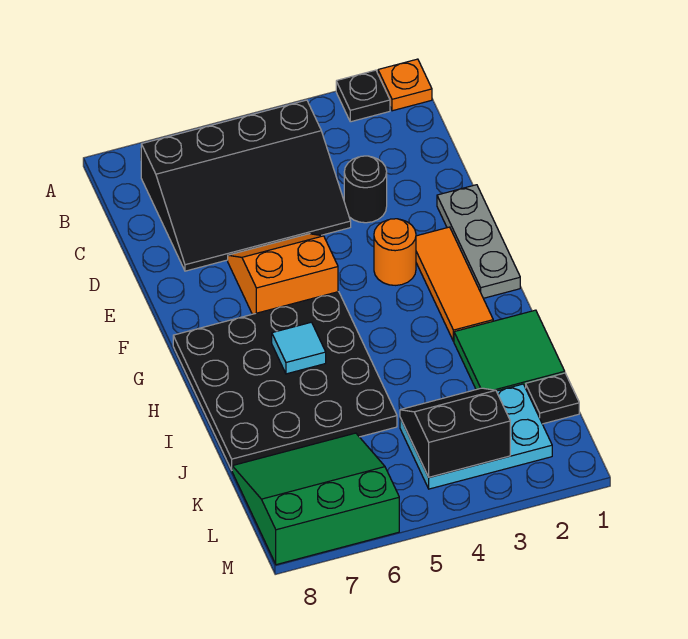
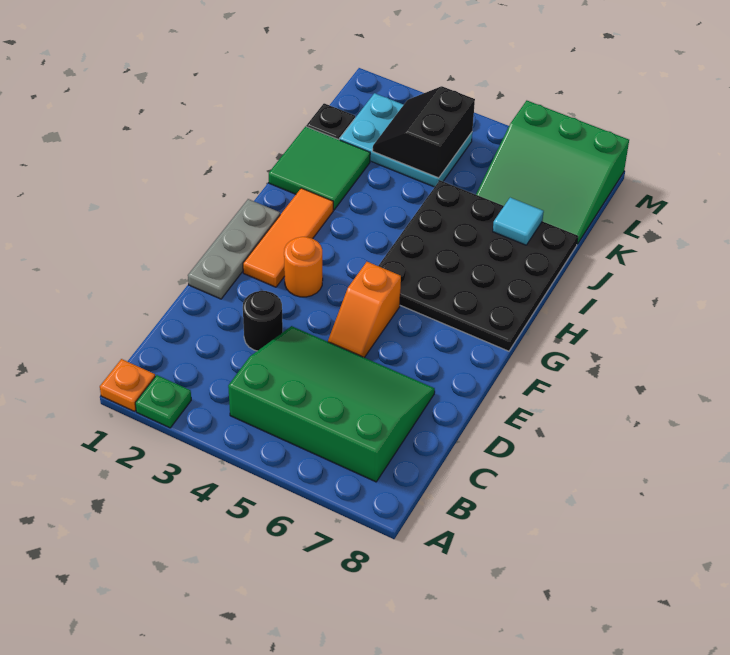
black plate A2 level 1 -> green plate A2 level 1
black slope B4:D7 level 1 top B -> green slope B4:D7 level 1 top B
orange slope E5:F6 level 1 top F -> orange slope E5:F5 level 1 top F
cyan tile H6 level 2 -> cyan tile J7 level 2
black slope K3:L4 level 2 top L -> black slope K3:L4 level 2 top 4

